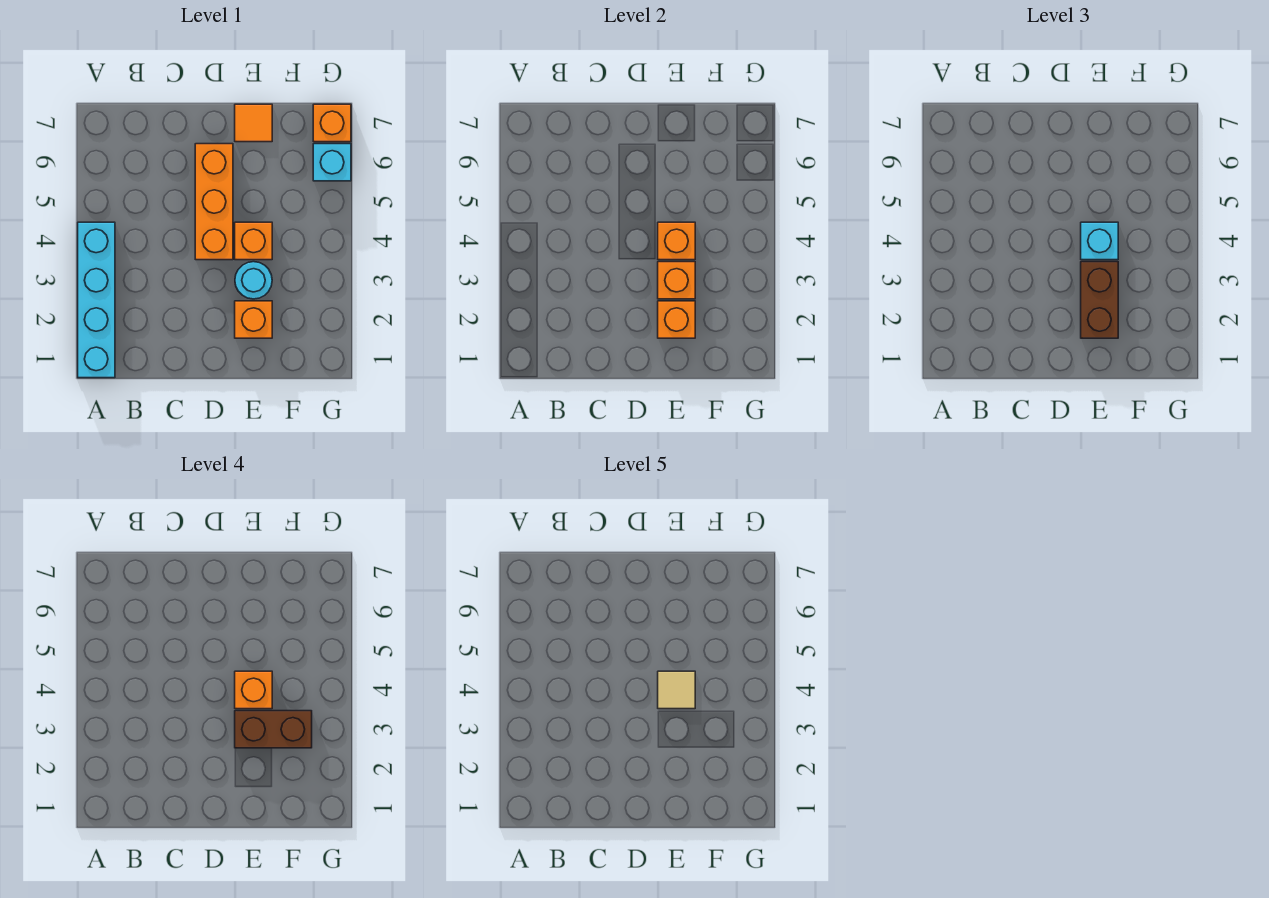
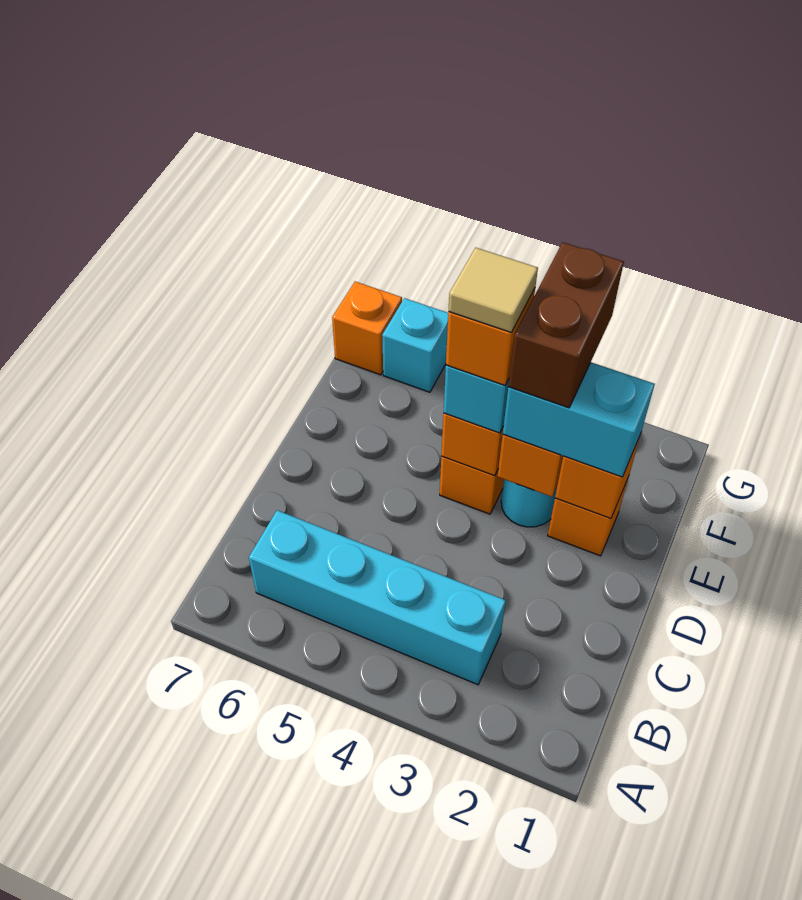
cyan brick A1:A4 level 1 -> cyan brick B3:B6 level 1
orange brick D4:D6 level 1 -> none
brown brick E2:E3 level 3 -> cyan brick E2:E3 level 3
orange tile E7 level 1 -> none

